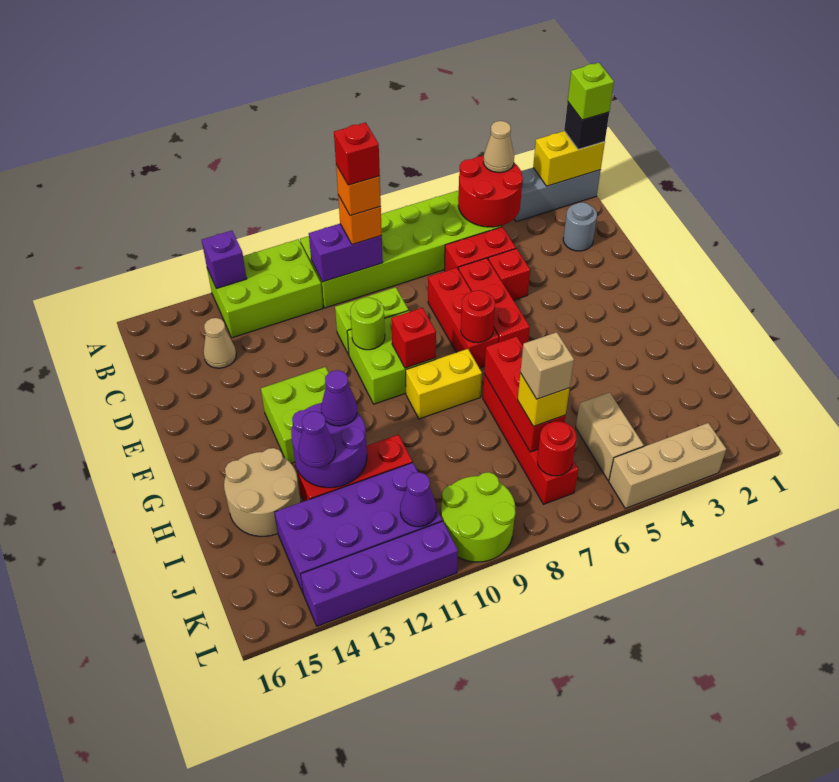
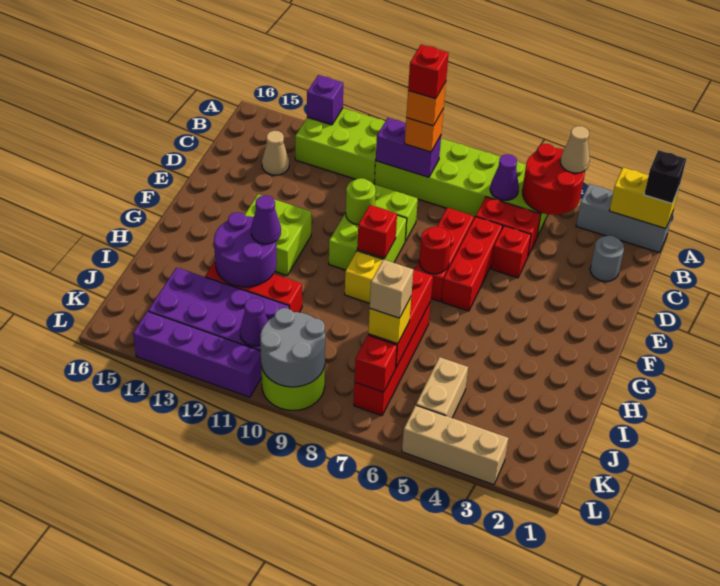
lime brick A1 level 4 -> none
tan round brick H14:I15 level 1 -> none
purple cone I13 level 3 -> purple cone B6 level 2
red round brick K7 level 2 -> red brick K7 level 2
none -> grey round brick K9:L10 level 2

